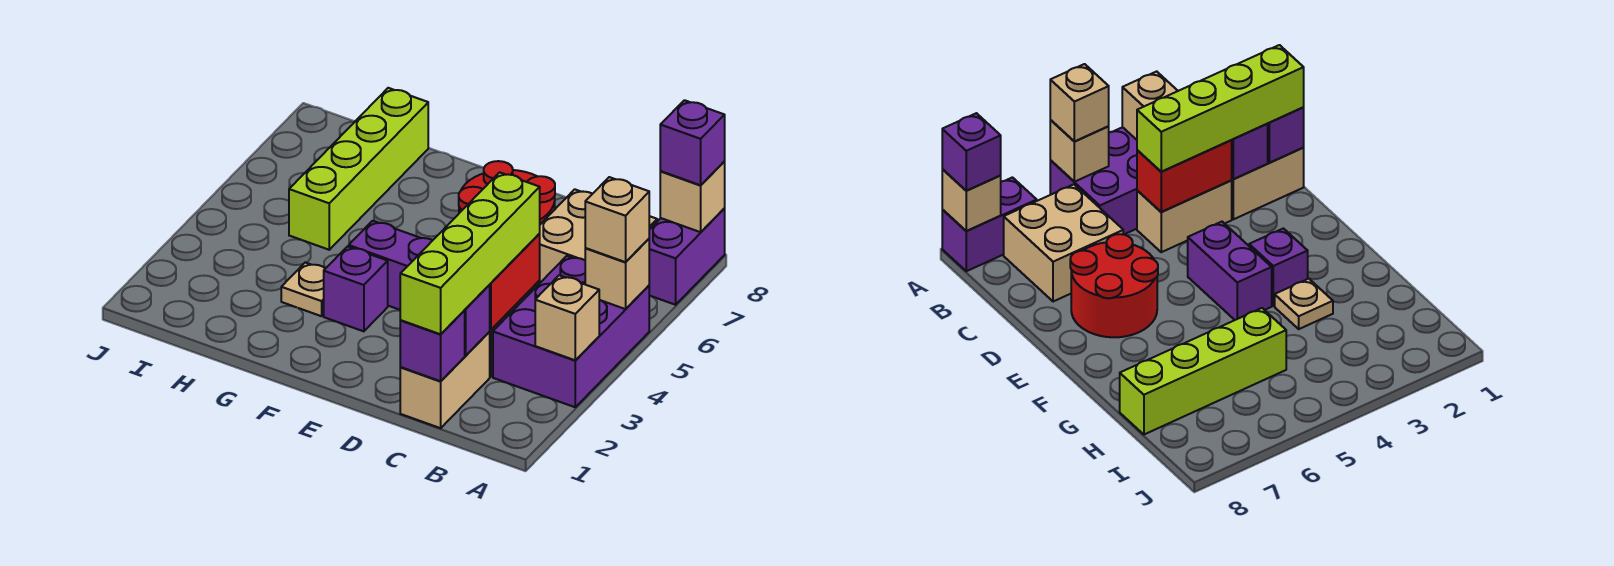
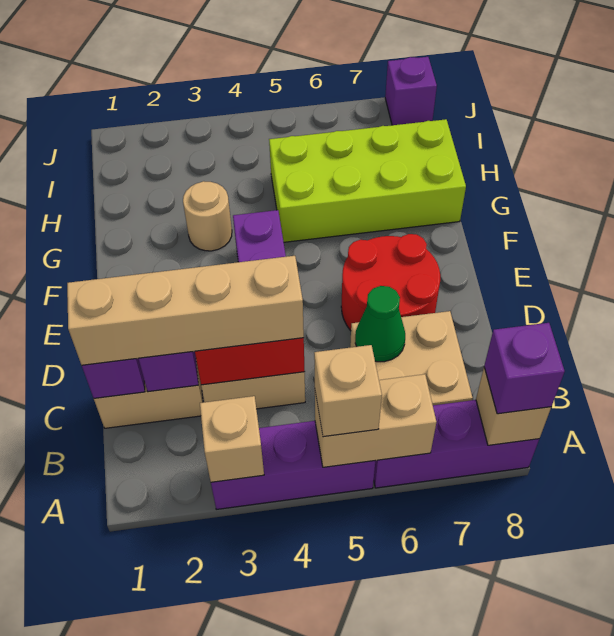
purple brick A3:B5 level 1 -> purple brick A3:A5 level 1
tan brick A5 level 2 -> tan brick A5:A6 level 2
purple brick A7:A8 level 1 -> purple brick A6:A8 level 1
lime brick C1:C4 level 3 -> tan brick C1:C4 level 3
none -> green cone C6 level 2
purple brick F3 level 1 -> purple brick J8 level 1
tan plate G3 level 1 -> tan round brick G3 level 1
lime brick H5:H8 level 1 -> lime brick G5:H8 level 1

